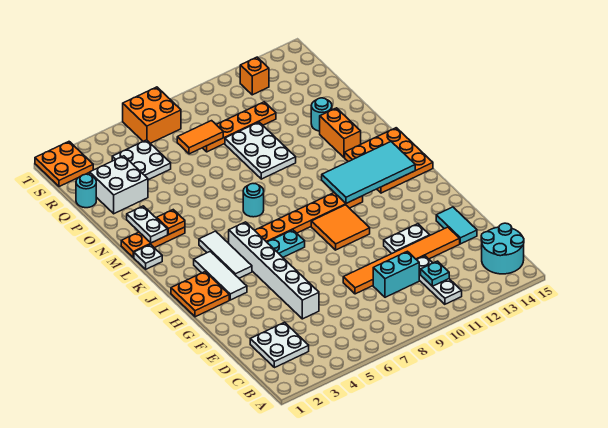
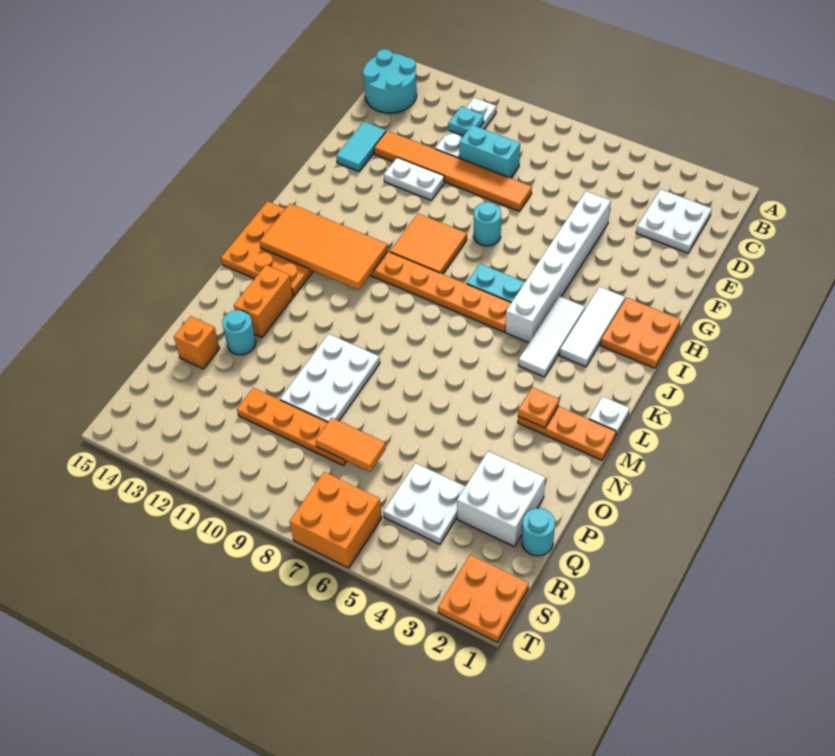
cyan tile J11:K14 level 2 -> orange tile J11:K14 level 2
cyan round brick L7 level 1 -> cyan round brick G8 level 1
white plate M2:N2 level 2 -> none
orange brick S12 level 1 -> orange brick P14 level 1

